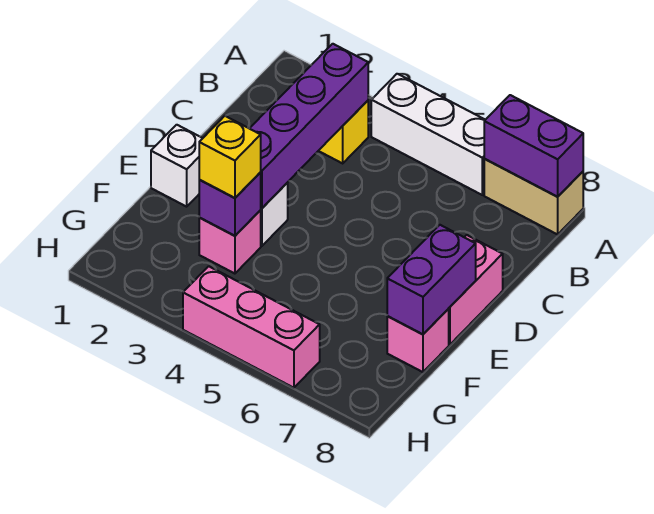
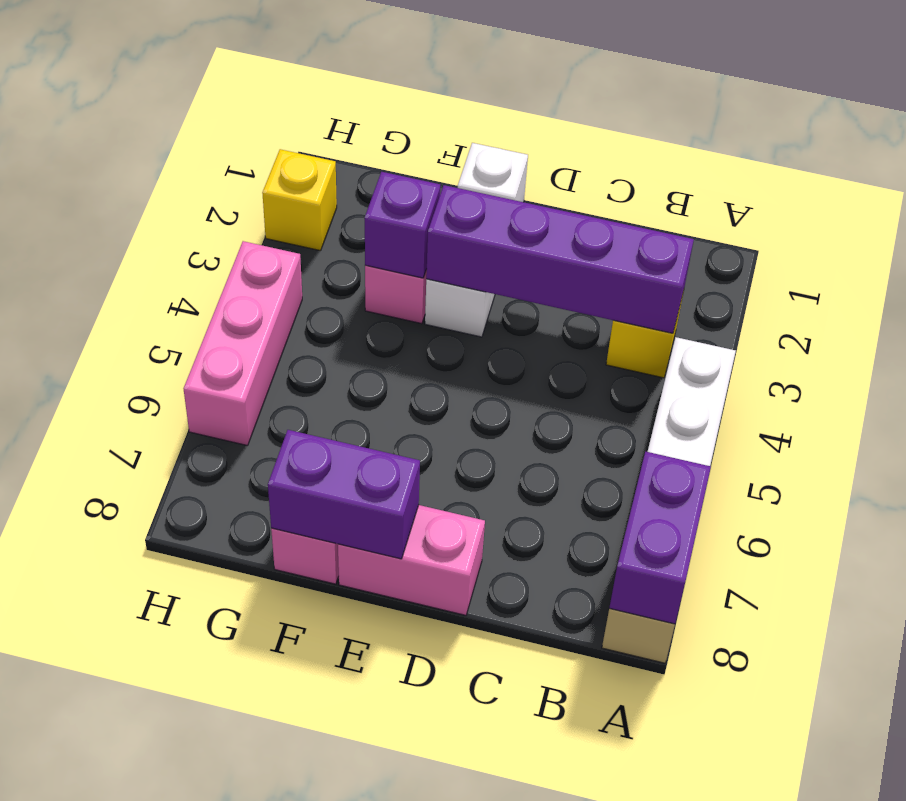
yellow brick F3 level 3 -> yellow brick H2 level 1

